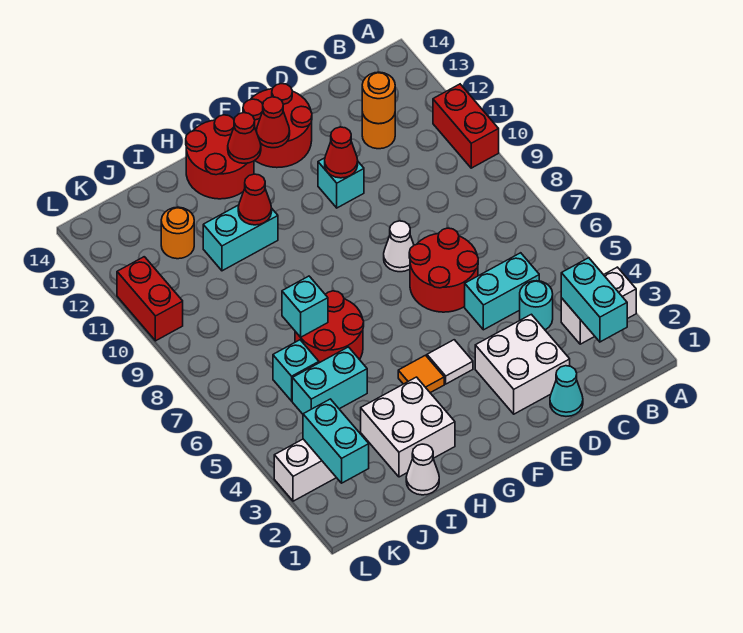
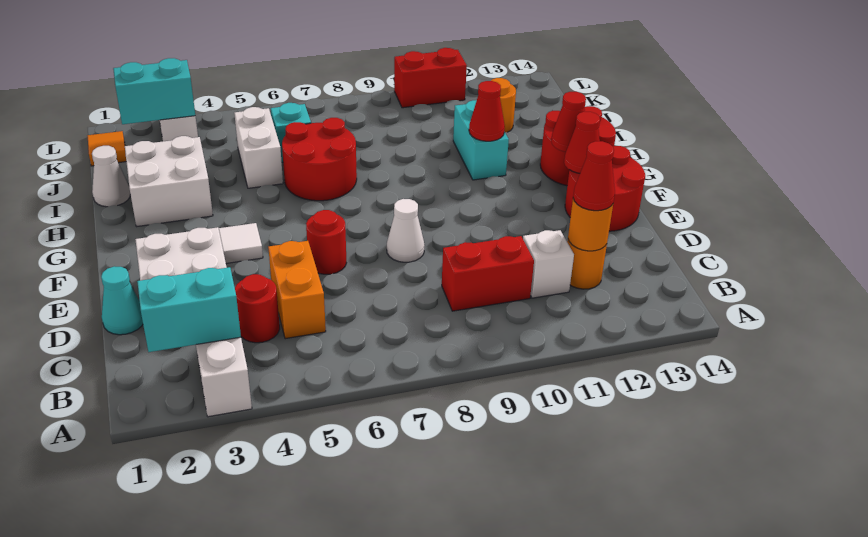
red brick A10:A11 level 1 -> red brick C9:C10 level 1
cyan round brick C4 level 1 -> red round brick C4 level 1
cyan brick C5:D5 level 1 -> orange brick C5:D5 level 1
none -> white brick C11 level 1
red round brick D6:E7 level 1 -> red round brick E6 level 1
cyan brick E11 level 1 -> none
red cone E11 level 2 -> red cone C12 level 3
orange tile G4 level 1 -> orange tile K1 level 1
cyan brick I5:J5 level 1 -> white brick I5:J5 level 1
cyan brick I7 level 2 -> none

